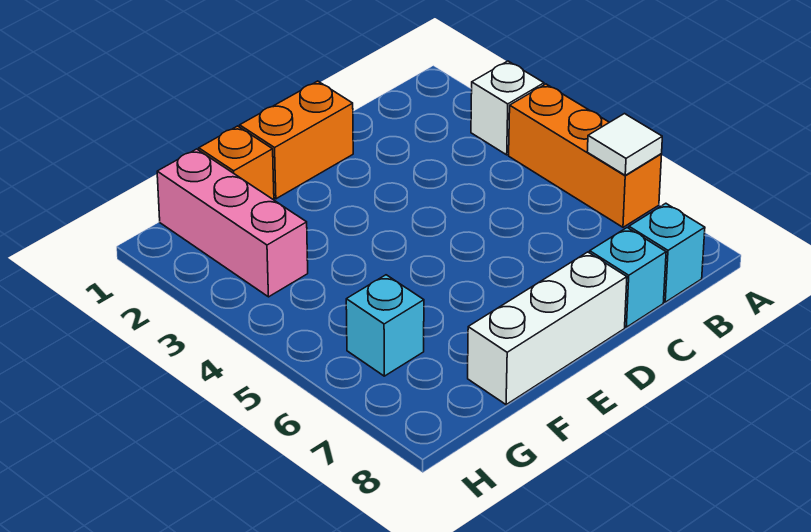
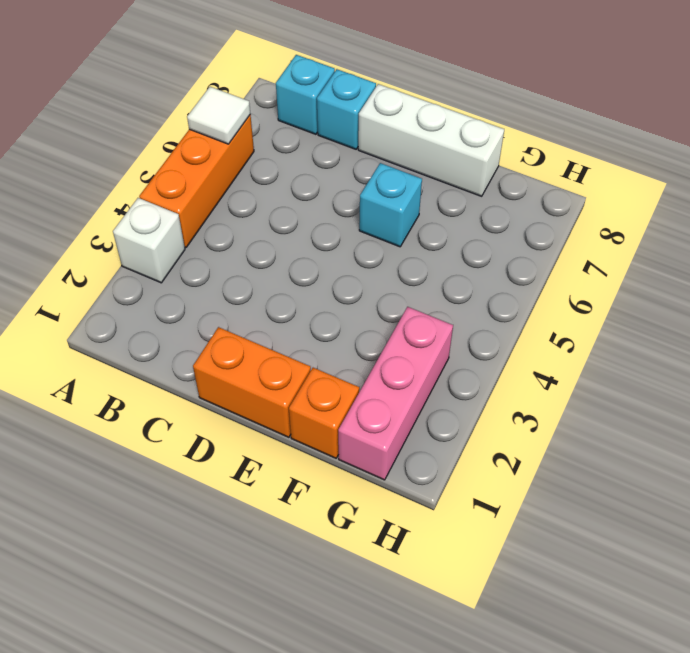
cyan brick G6 level 1 -> cyan brick E6 level 1

